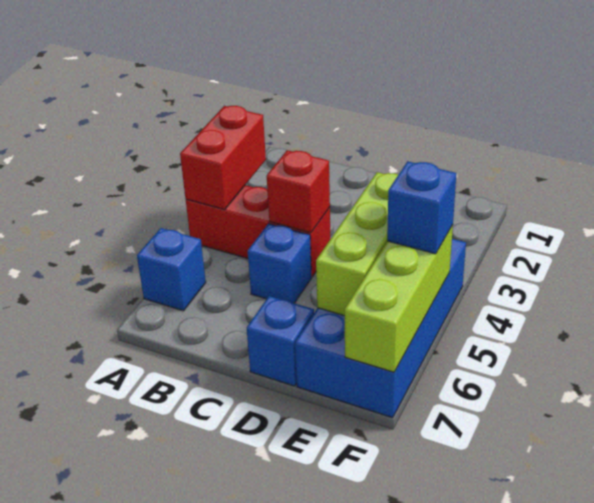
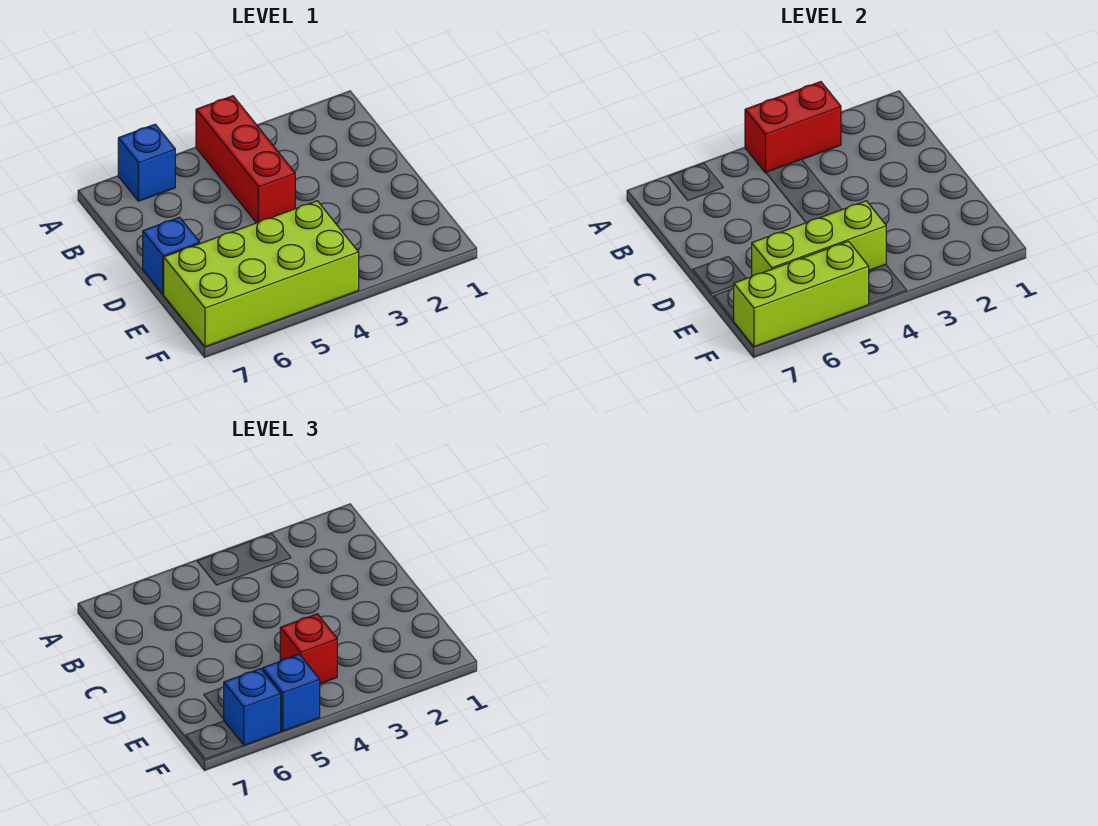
red brick C4 level 2 -> red brick E4 level 3
blue brick C5 level 1 -> blue brick F6 level 3
blue brick E4:F7 level 1 -> lime brick E4:F7 level 1

